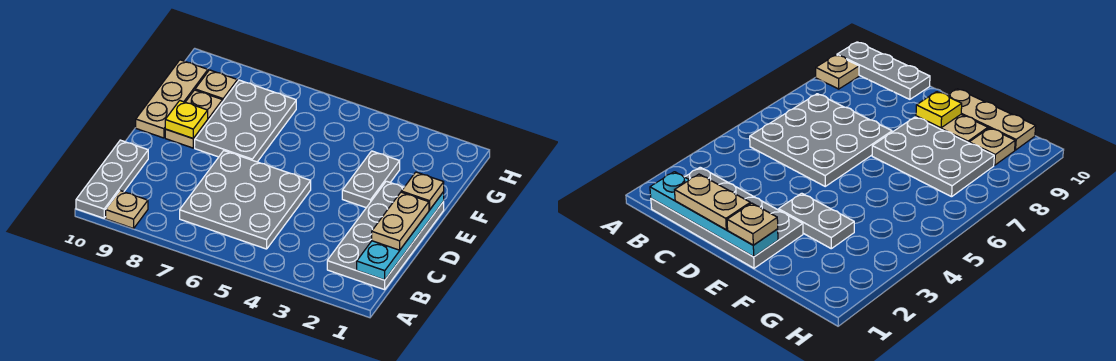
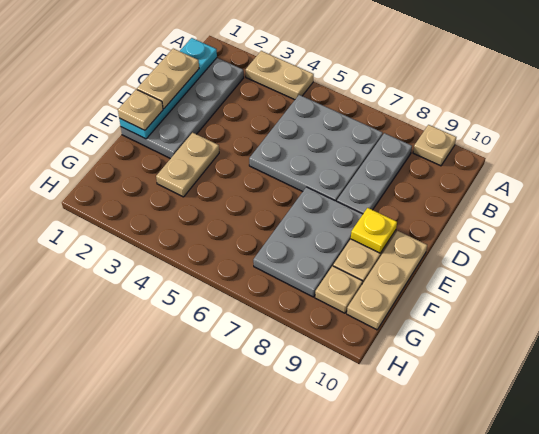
none -> tan plate A3:A4 level 1
grey plate A10:C10 level 1 -> grey plate B8:D8 level 1
grey plate E3:F3 level 1 -> tan plate E3:F3 level 1

